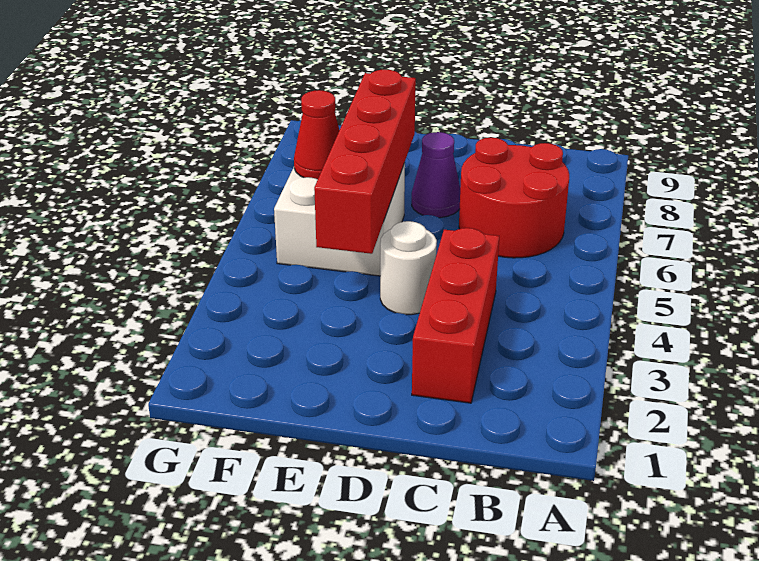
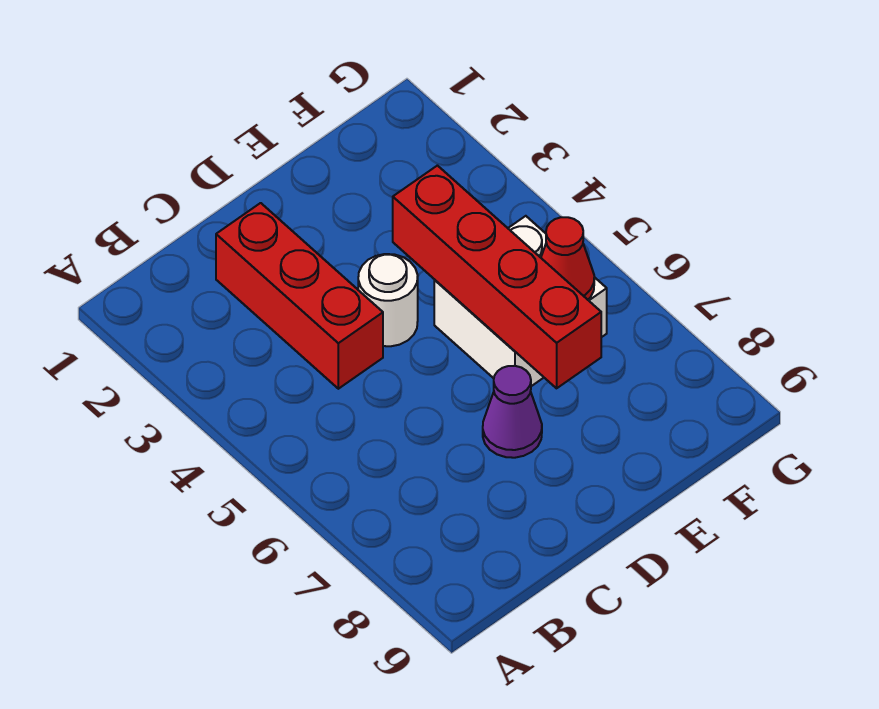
red round brick B6:C7 level 1 -> none

